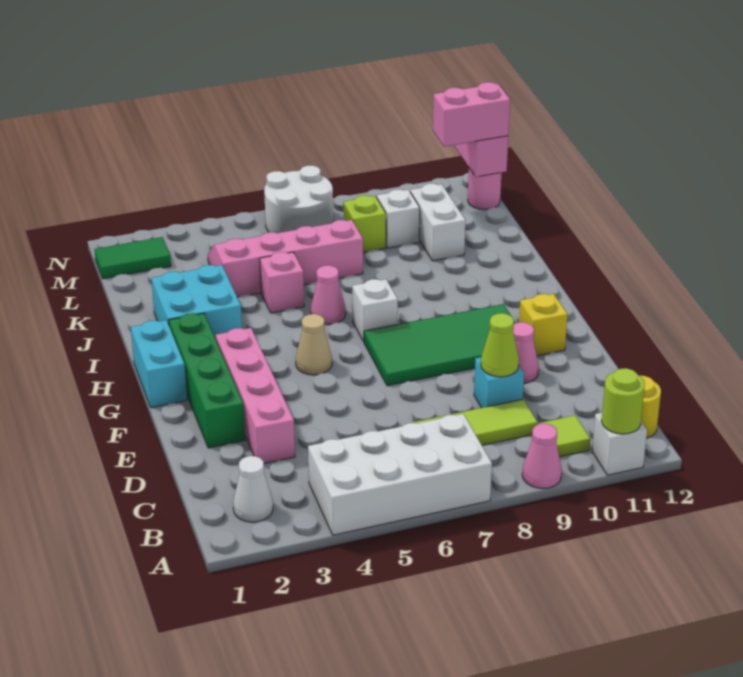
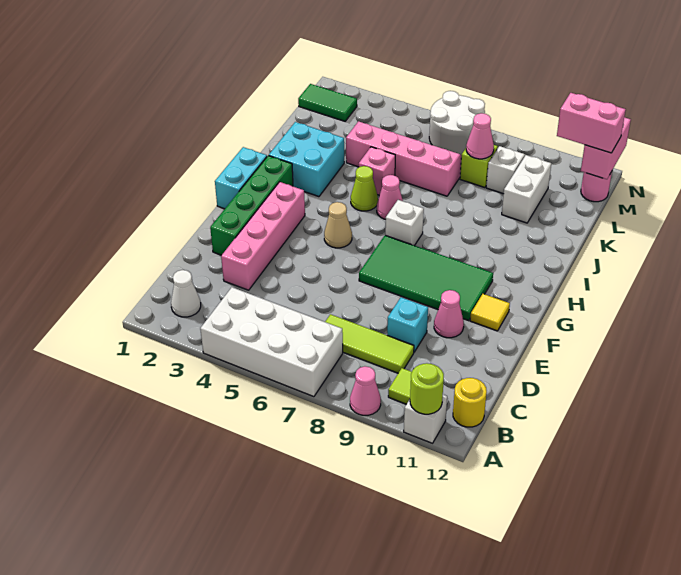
lime cone D9 level 2 -> lime cone I5 level 1
yellow brick F11 level 1 -> yellow tile F11 level 1
none -> pink cone L8 level 2

